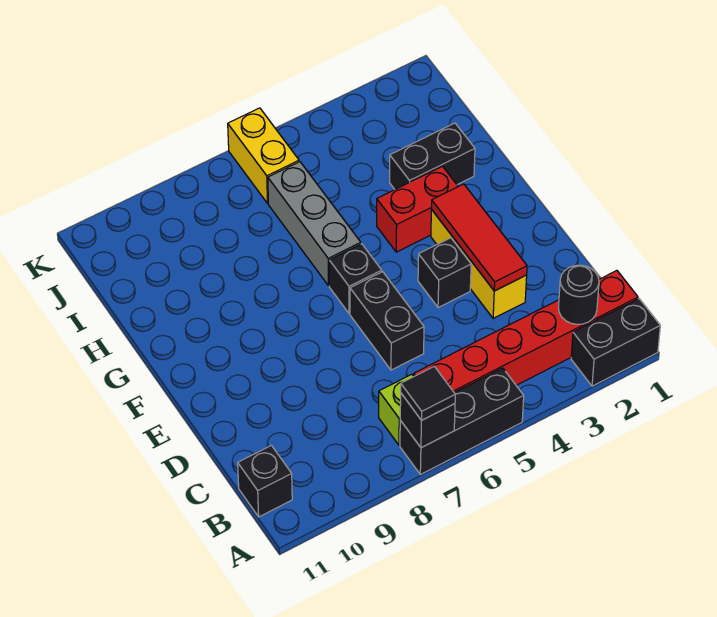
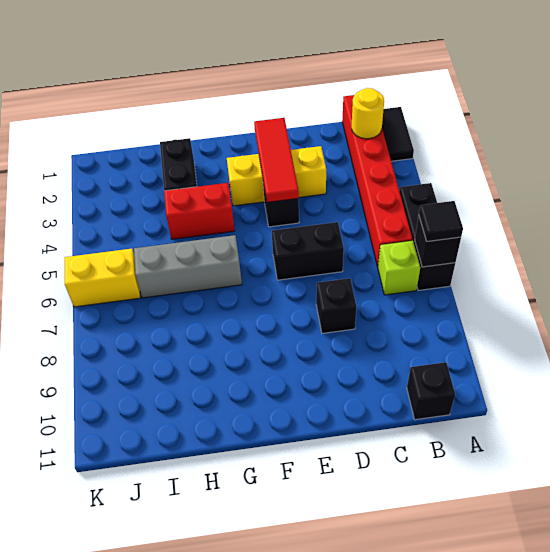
black brick A1:A2 level 1 -> black tile A1:A2 level 1
black round brick B2 level 2 -> yellow round brick B2 level 2
red tile D3:F3 level 2 -> red tile E2:E4 level 2
black brick F6 level 1 -> black brick D8 level 1
red brick G3:G4 level 1 -> red brick G4:H4 level 1

